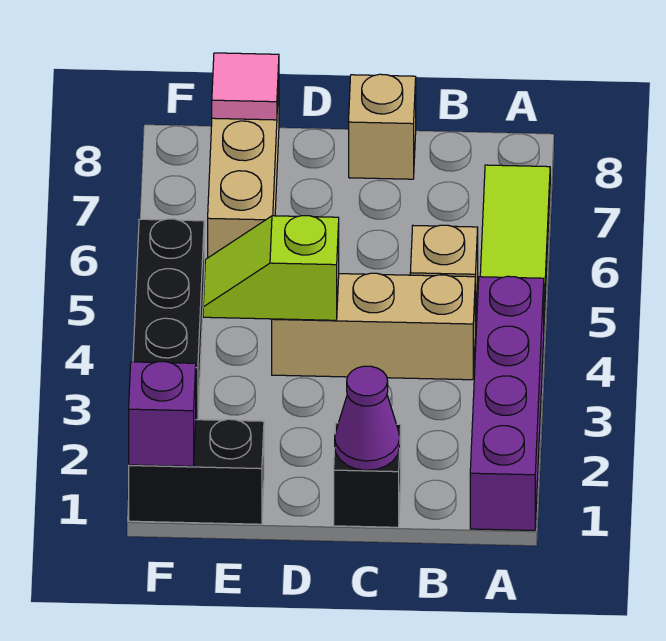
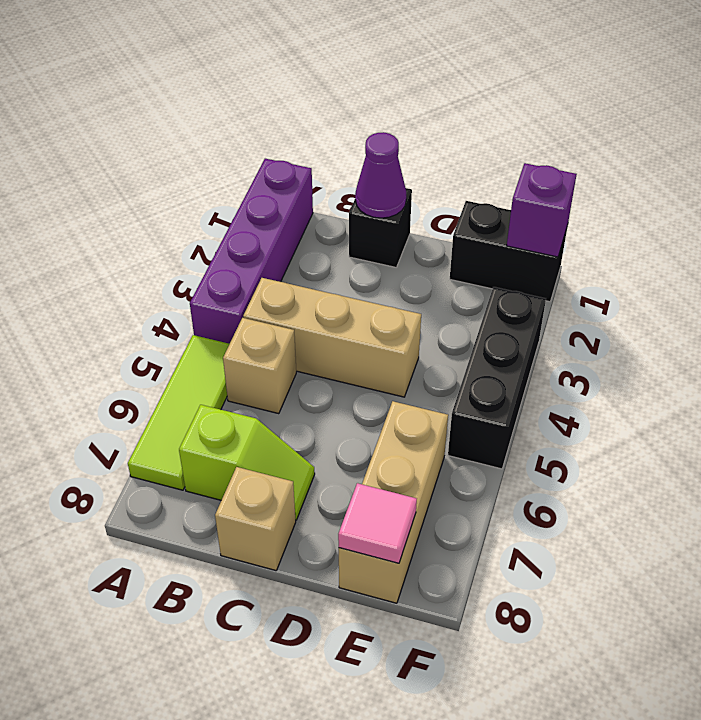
lime slope D4:E4 level 2 top D -> lime slope B7:C7 level 1 top B

